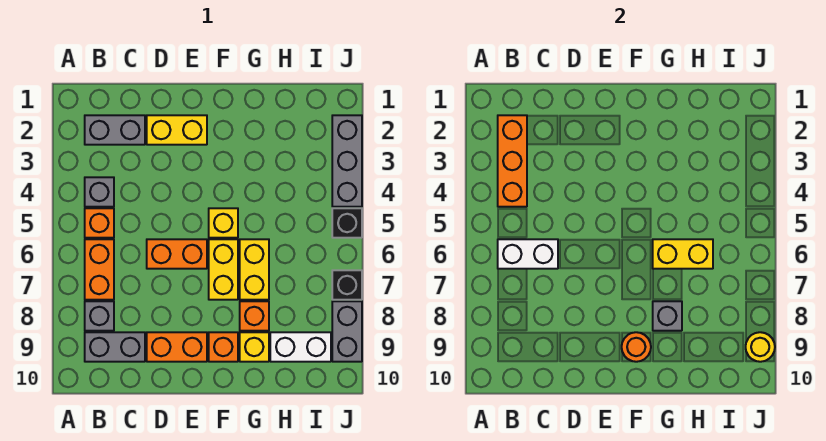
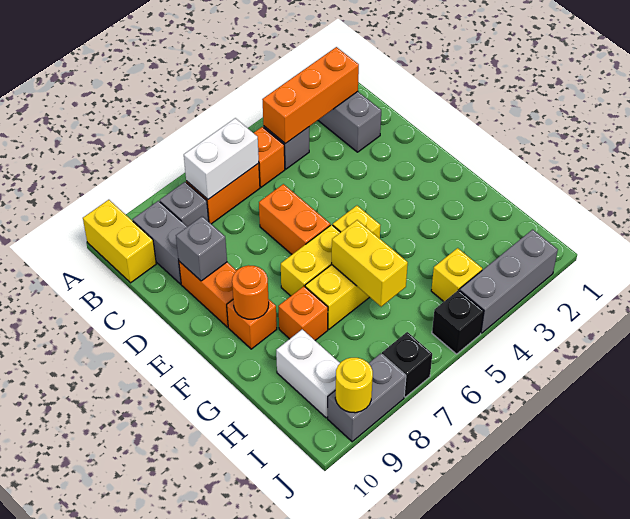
white brick B6:C6 level 2 -> white brick B6:B7 level 2
yellow brick D2:E2 level 1 -> yellow brick A10:B10 level 1
grey brick G8 level 2 -> grey brick D9 level 2
yellow brick G9 level 1 -> yellow brick I4 level 1

